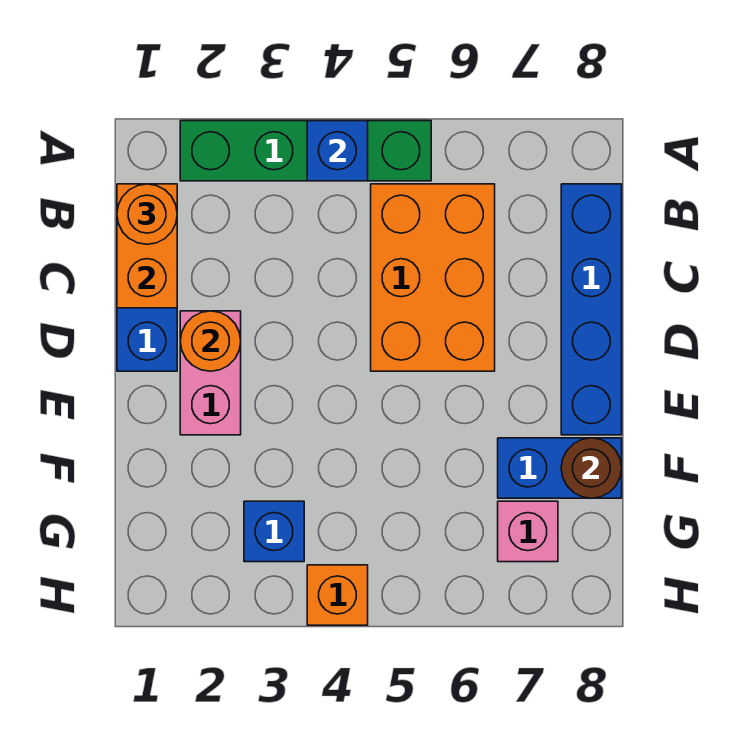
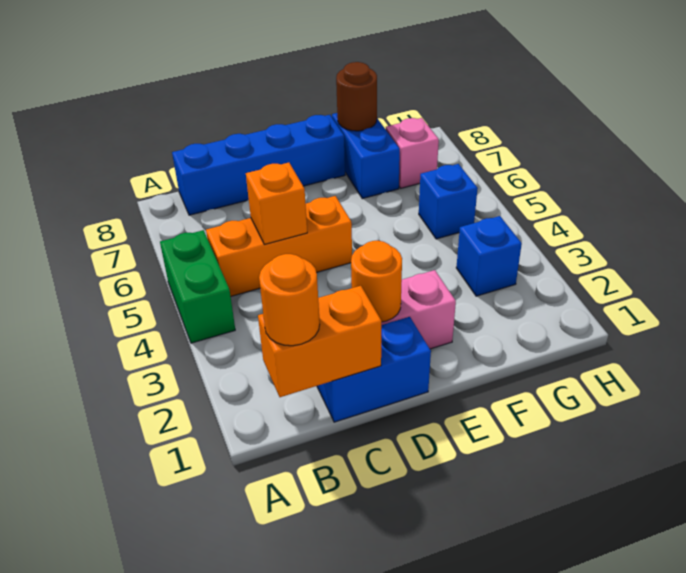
green brick A2:A5 level 1 -> green brick A4:A5 level 1
blue brick A4 level 2 -> blue brick G5 level 1
orange brick B5:D6 level 1 -> orange brick B5:D5 level 1
orange brick H4 level 1 -> orange brick C5 level 2

